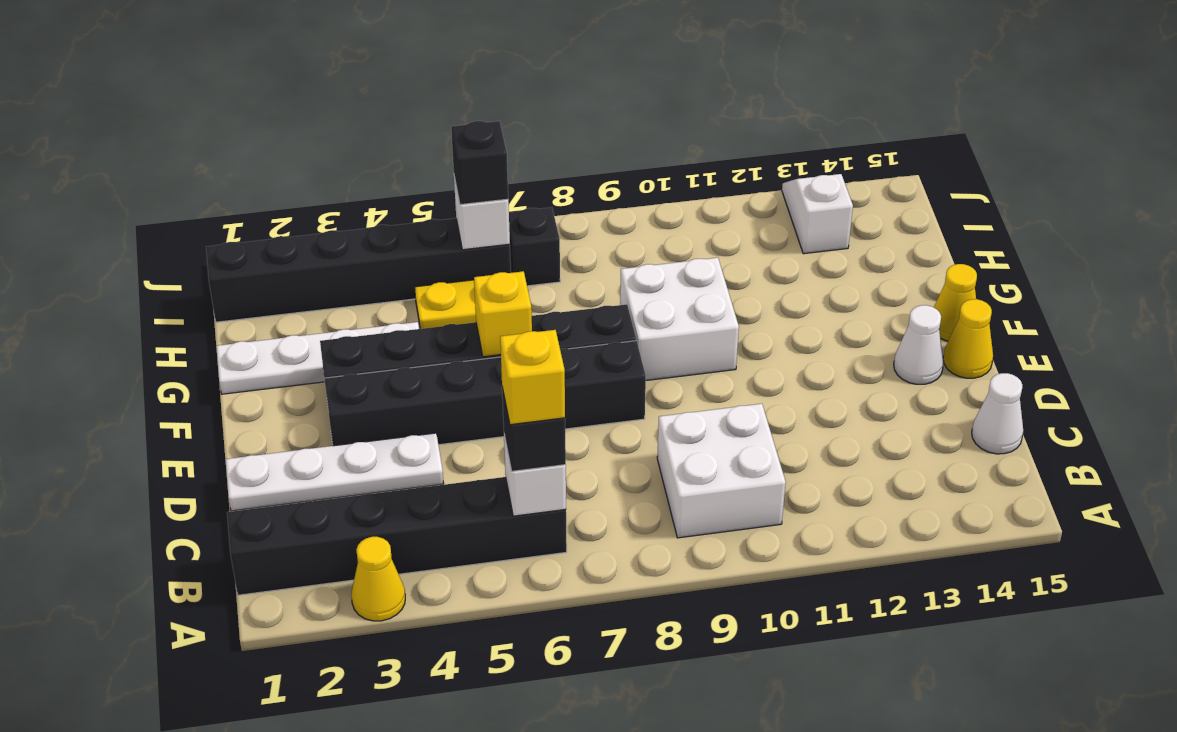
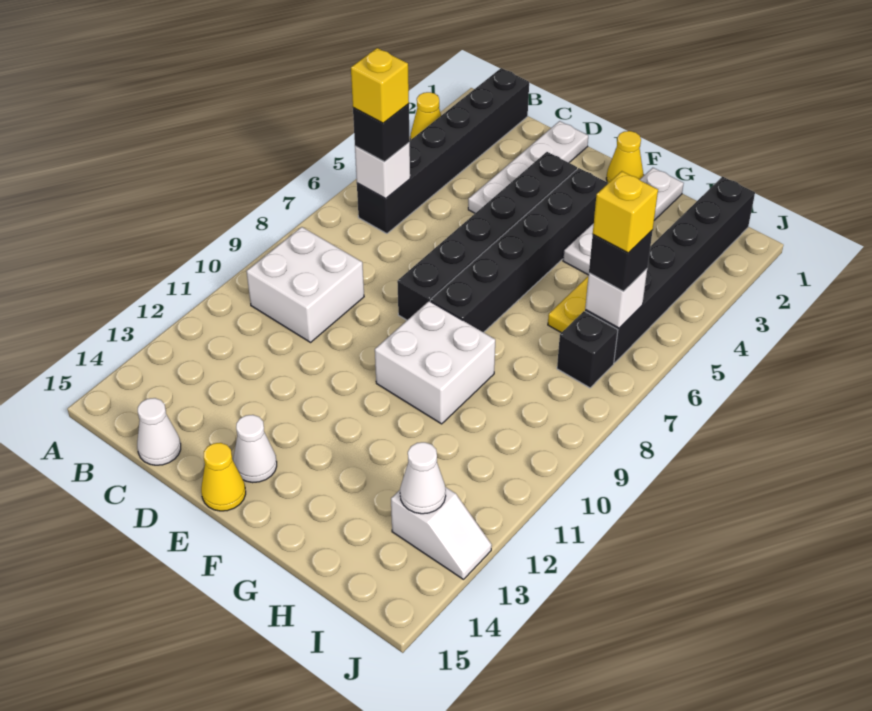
yellow brick F6 level 2 -> yellow brick I6 level 4
yellow cone F15 level 1 -> yellow cone F1 level 1
none -> white cone I13 level 2

